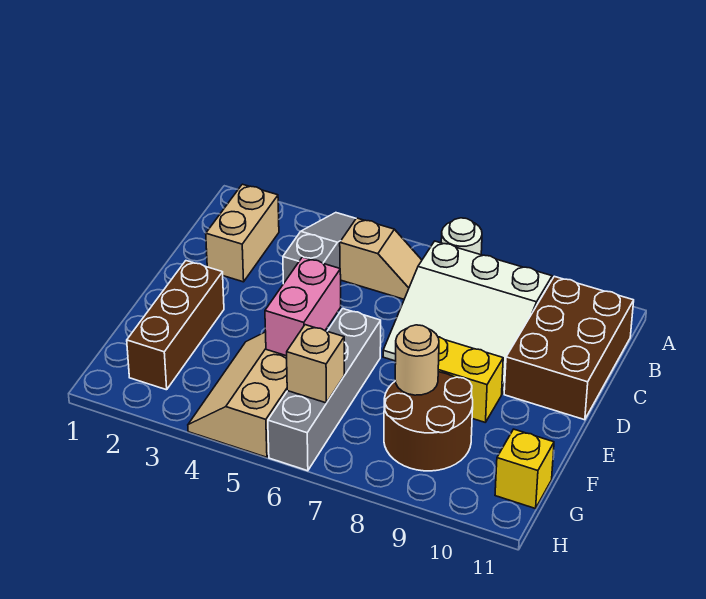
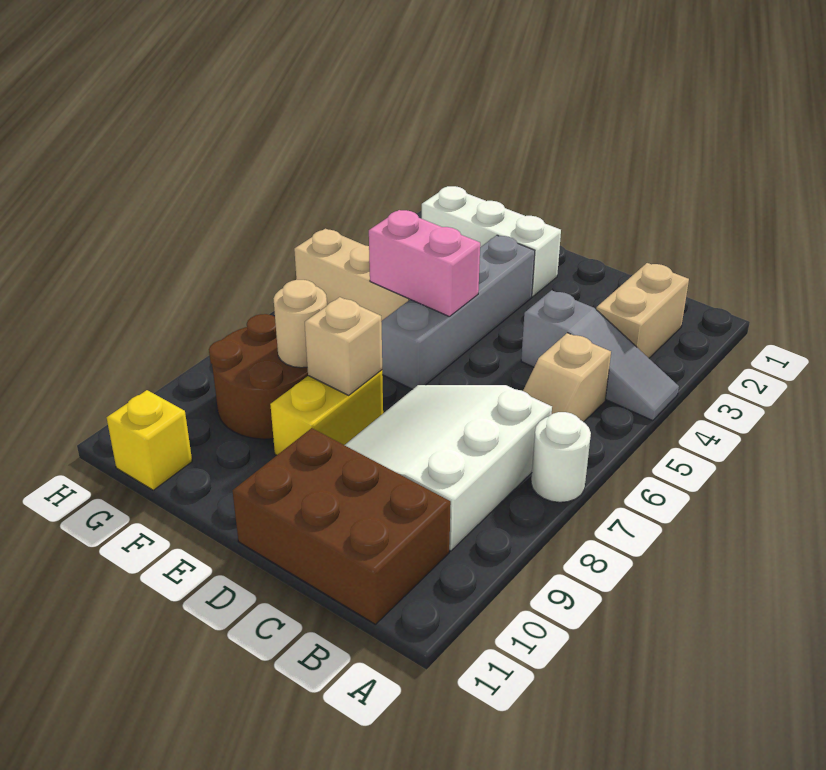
tan brick B2:C2 level 1 -> tan brick B2:B3 level 1
brown brick E2:G2 level 1 -> white brick E2:G2 level 1
grey brick E6:H6 level 1 -> grey brick E3:E6 level 1
tan brick G6 level 2 -> tan brick E8 level 2

